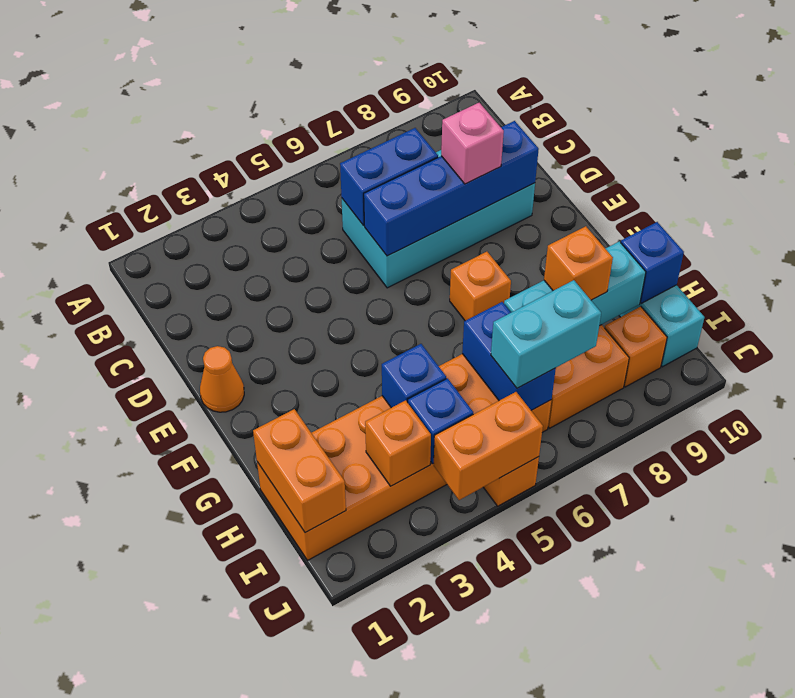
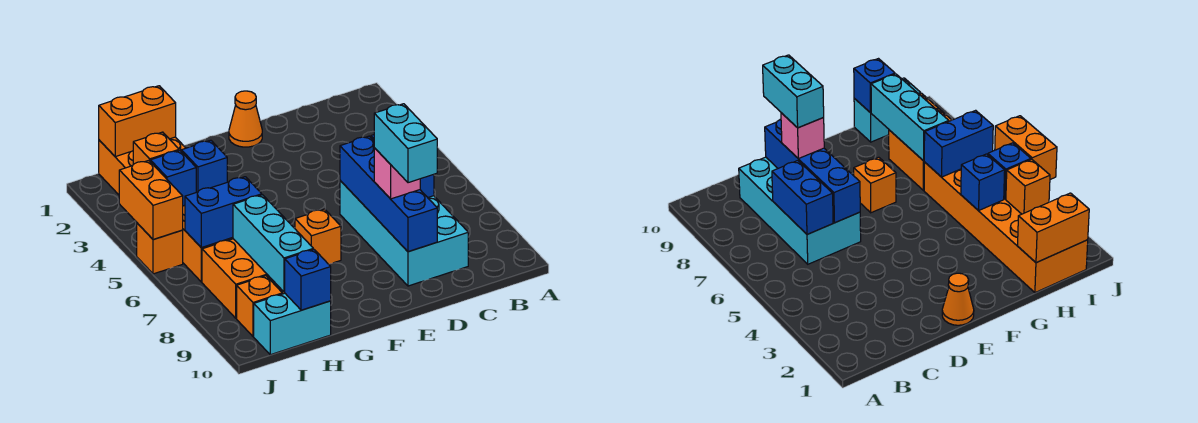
orange brick H8 level 3 -> none
cyan brick I6:I7 level 3 -> cyan brick D8:D9 level 4

